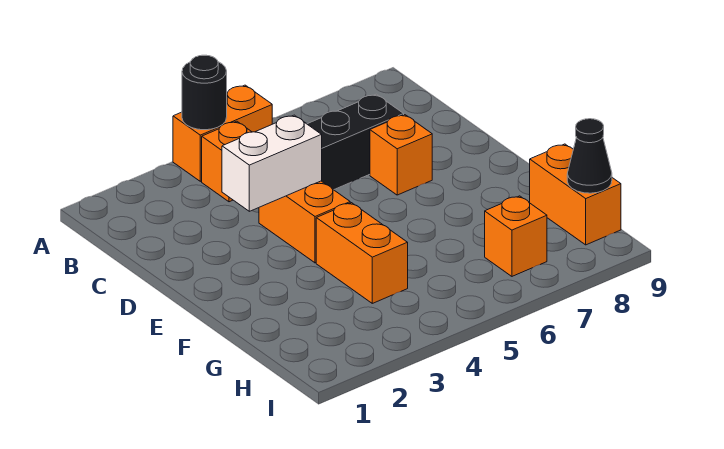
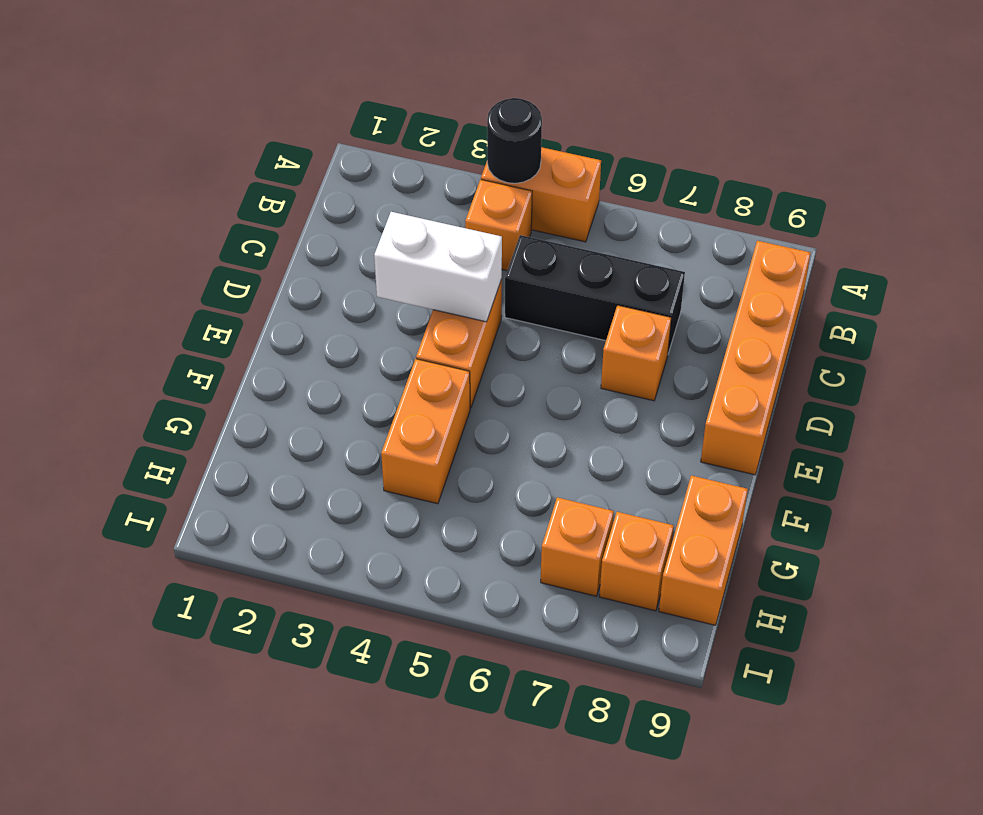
none -> orange brick B9:E9 level 1
none -> orange brick H8 level 1
black cone H9 level 2 -> none

